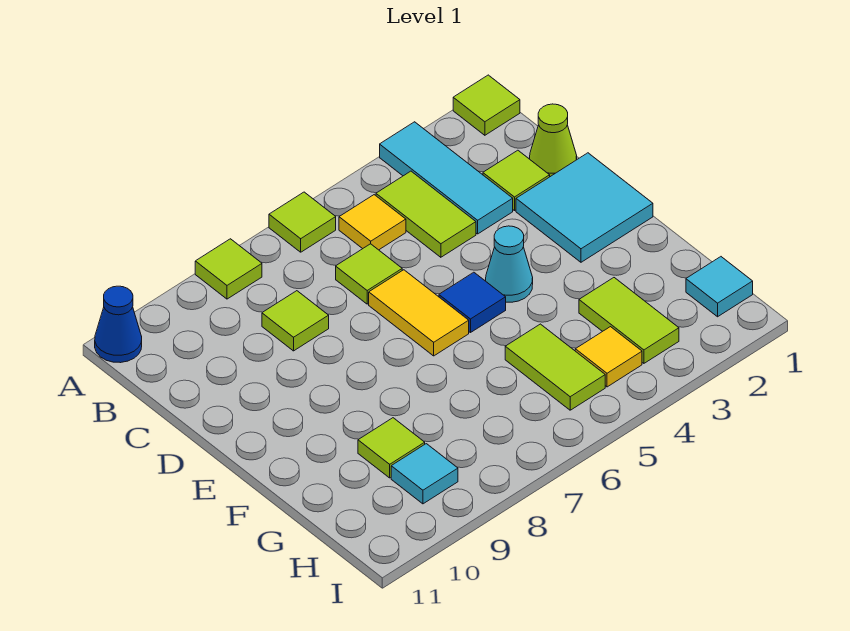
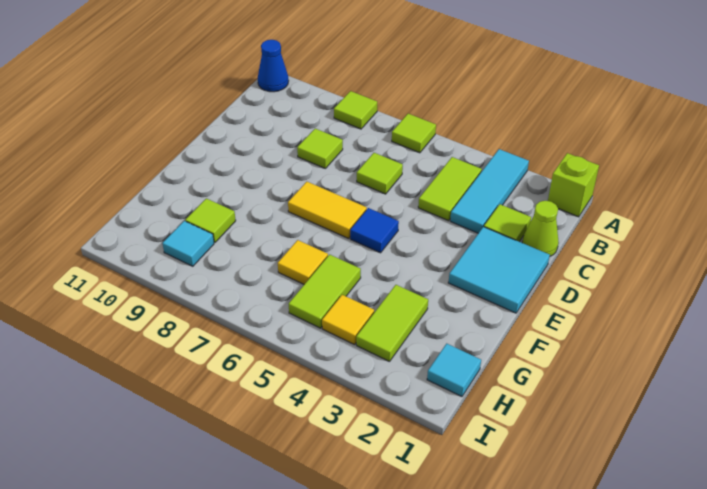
lime tile A1 level 1 -> lime brick A1 level 1
yellow tile B5 level 1 -> yellow tile G6 level 1
yellow tile D6:E6 level 1 -> yellow tile E6:E7 level 1
cyan cone E4 level 1 -> none

